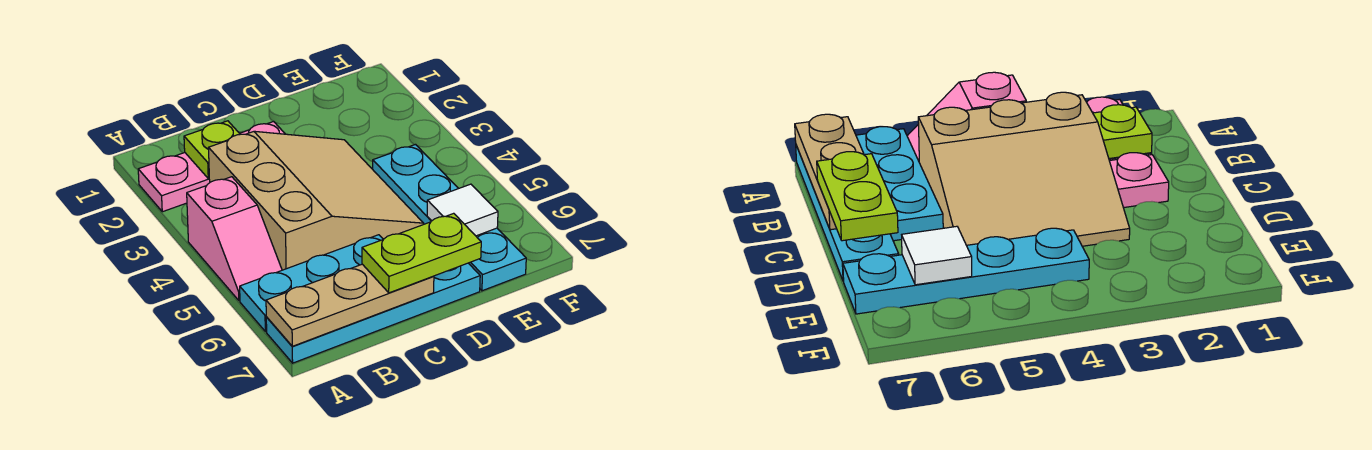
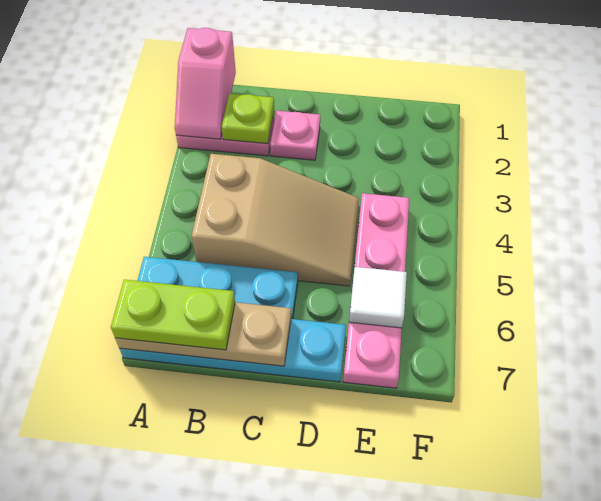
pink slope A4:A5 level 1 top 4 -> pink slope A1:A2 level 2 top 1
tan slope B3:D5 level 1 top B -> tan slope B4:D5 level 1 top B
lime plate C7:D7 level 3 -> lime plate A7:B7 level 3
cyan plate E4:E7 level 1 -> pink plate E4:E7 level 1

